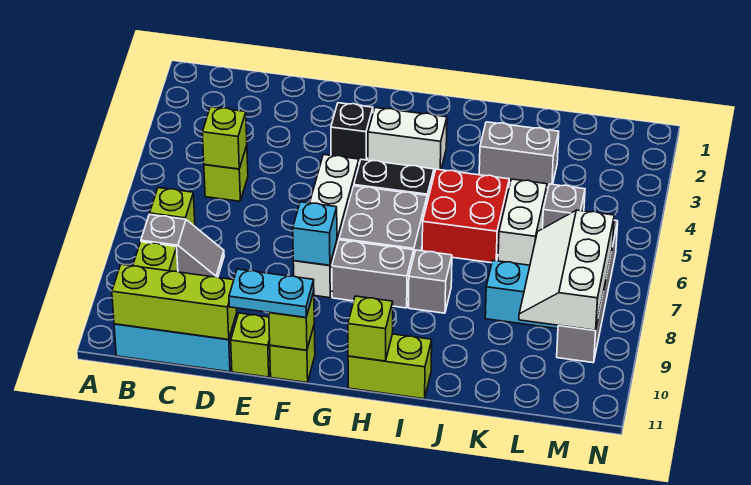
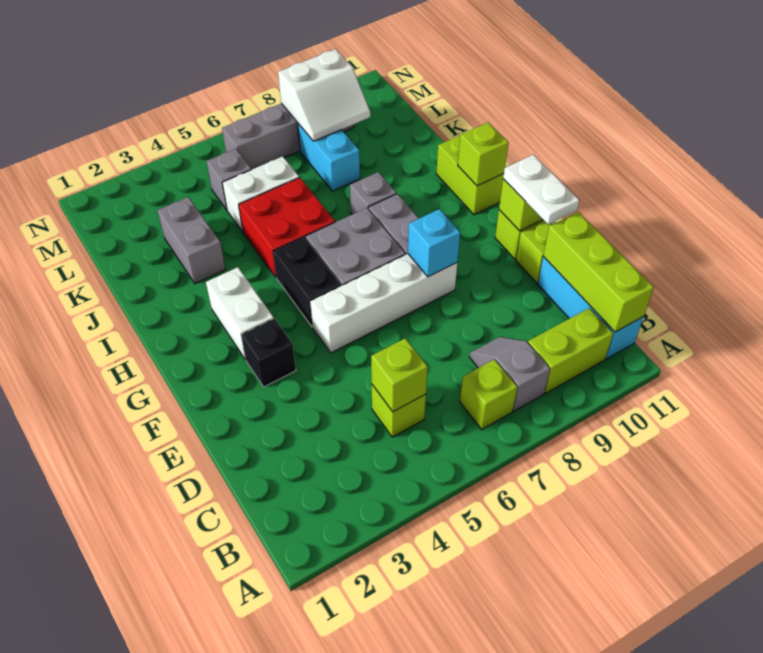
cyan plate E11:F11 level 3 -> white plate E11:F11 level 3
white slope L7:M9 level 2 top M -> white slope L8:M9 level 2 top M

